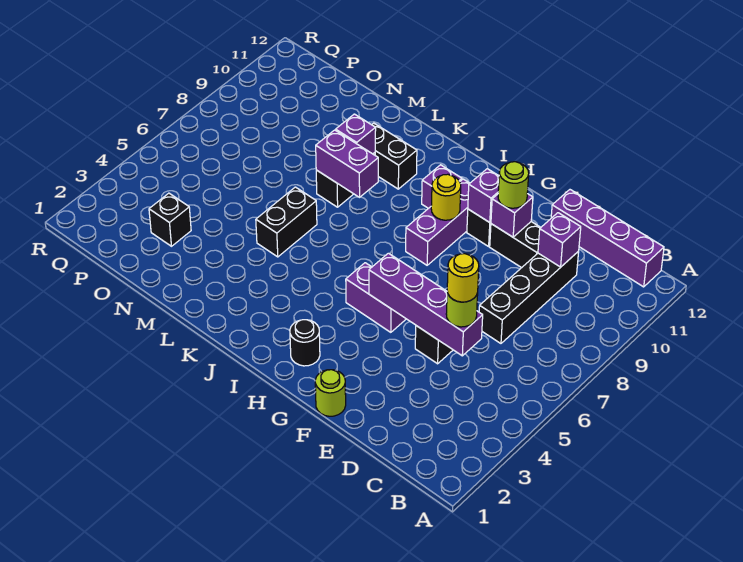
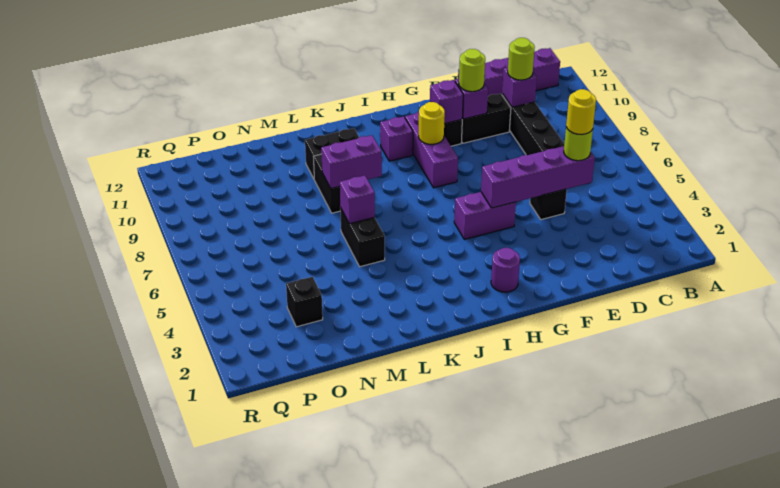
lime round brick F1 level 1 -> lime round brick D10 level 3
black round brick H2 level 1 -> purple round brick H2 level 1
purple brick L9 level 2 -> purple brick L6 level 2

